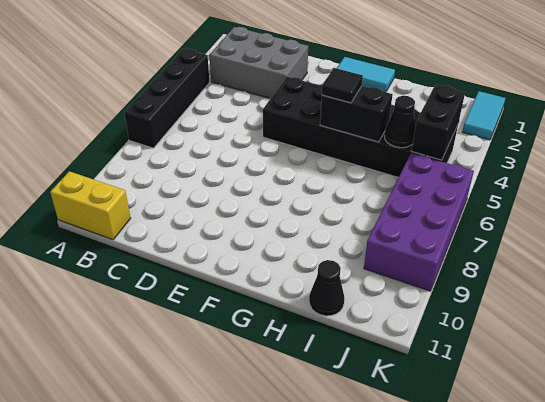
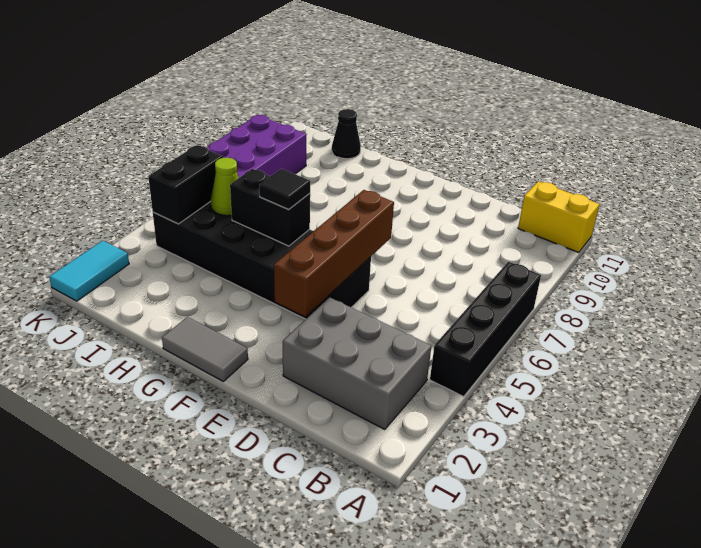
none -> brown brick E3:E6 level 2
cyan tile F1:G1 level 1 -> grey tile F1:G1 level 1
black cone I5 level 2 -> lime cone I5 level 2

